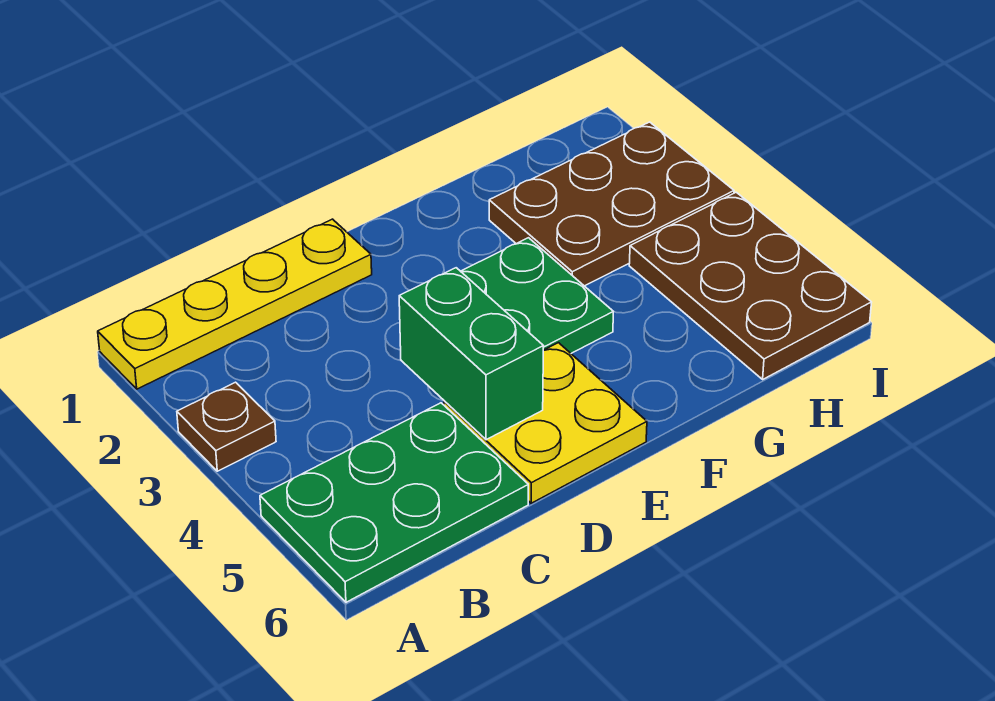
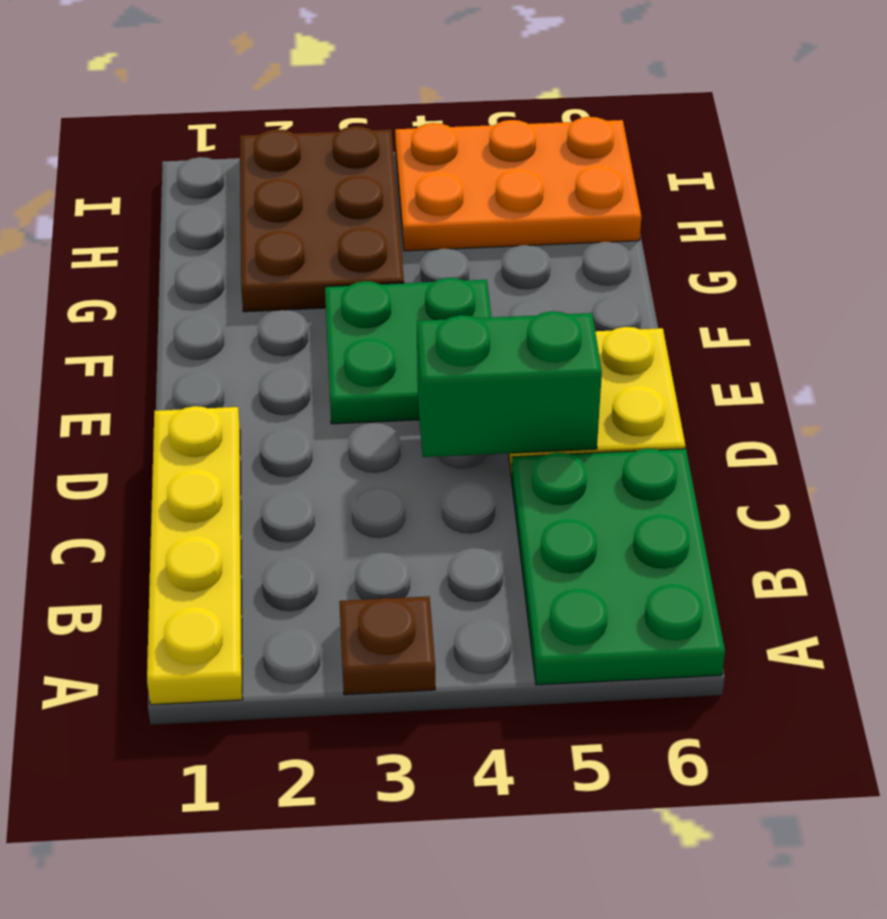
brown plate H4:I6 level 1 -> orange plate H4:I6 level 1

